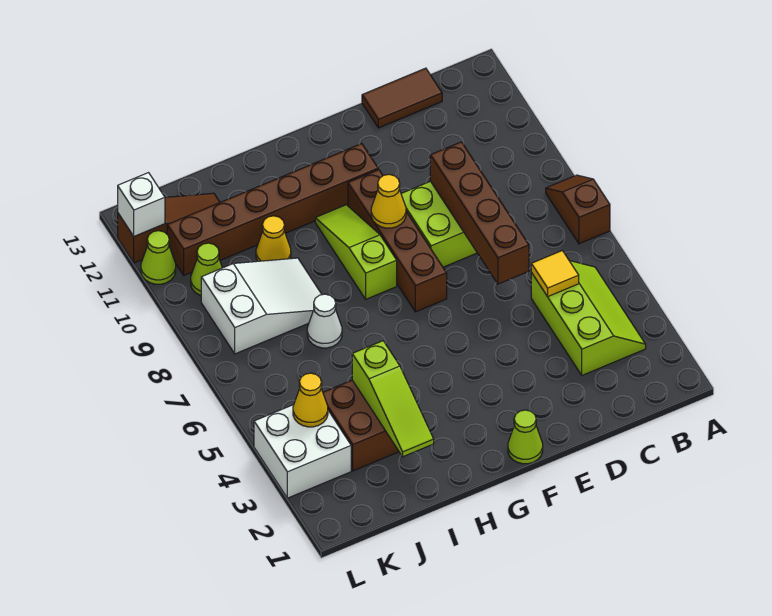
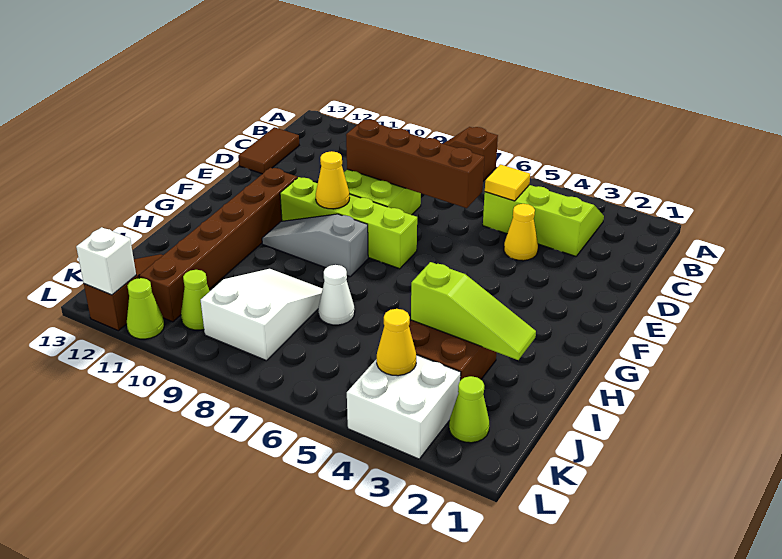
lime cone F1 level 1 -> lime cone K2 level 1
brown brick F7:F10 level 1 -> lime brick F7:F10 level 1
lime slope G8:G10 level 1 top 8 -> grey slope G8:G10 level 1 top 8
yellow cone I10 level 1 -> yellow cone D4 level 1

